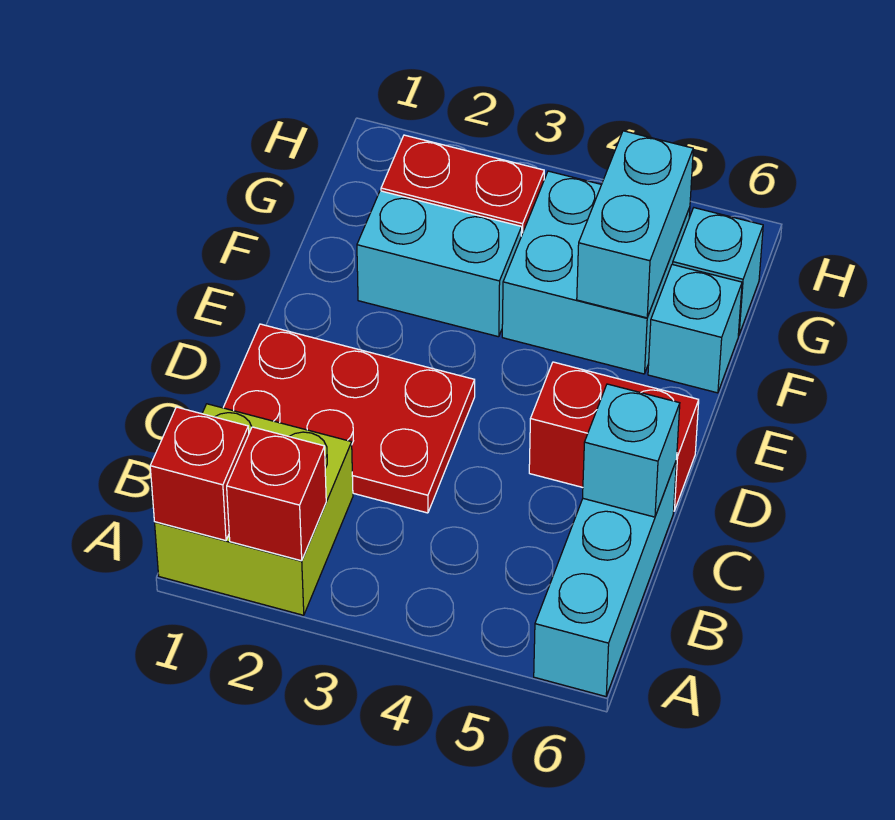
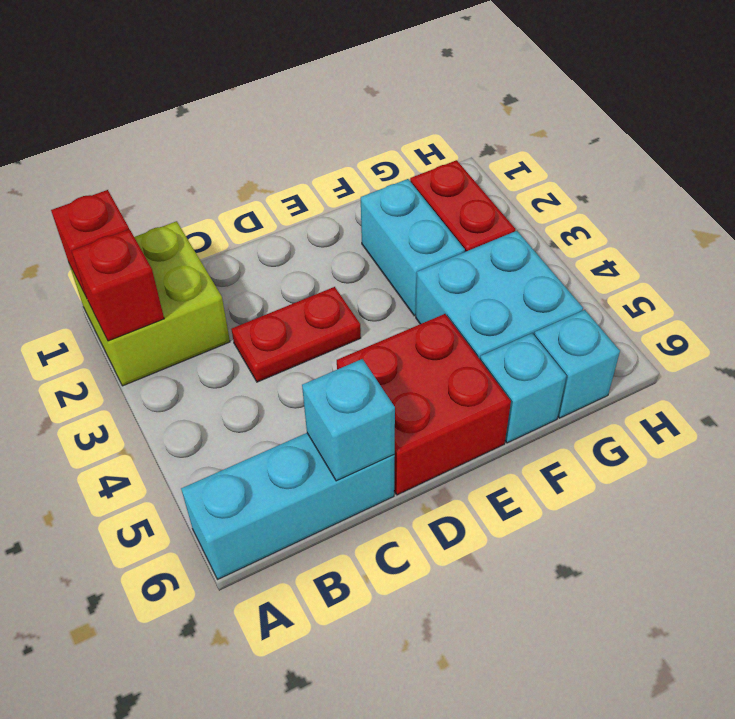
red plate C1:D3 level 1 -> red plate C3:D3 level 1
red brick D5:D6 level 1 -> red brick D5:E6 level 1
cyan brick F5:G5 level 2 -> none

